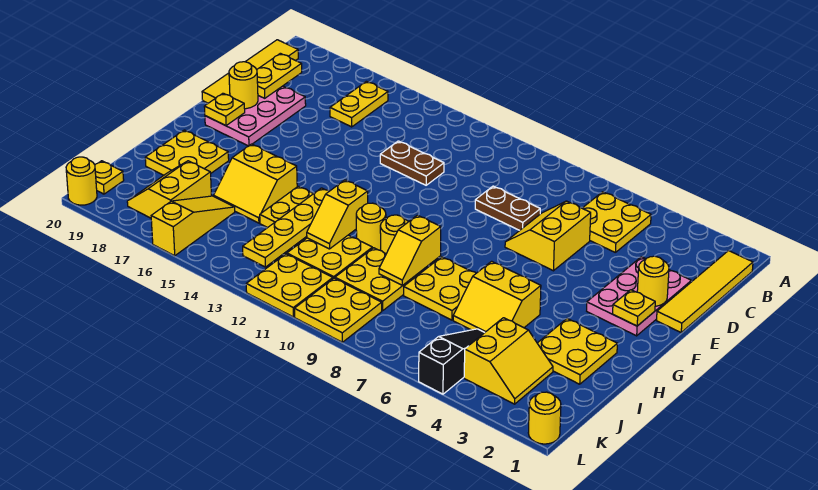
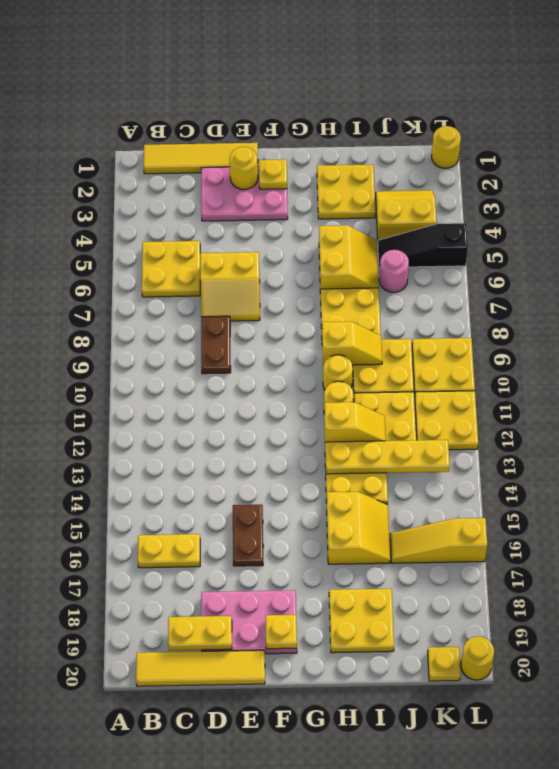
brown plate D12:D13 level 1 -> brown plate E15:E16 level 1
yellow round brick E19 level 2 -> none
none -> pink round brick J6 level 1
yellow slope J17:K18 level 1 top 17 -> none

